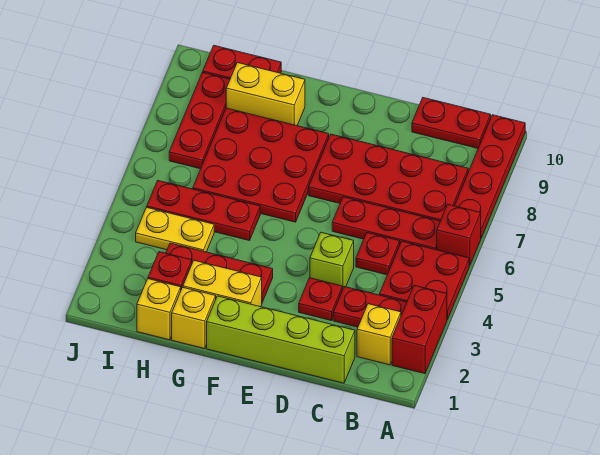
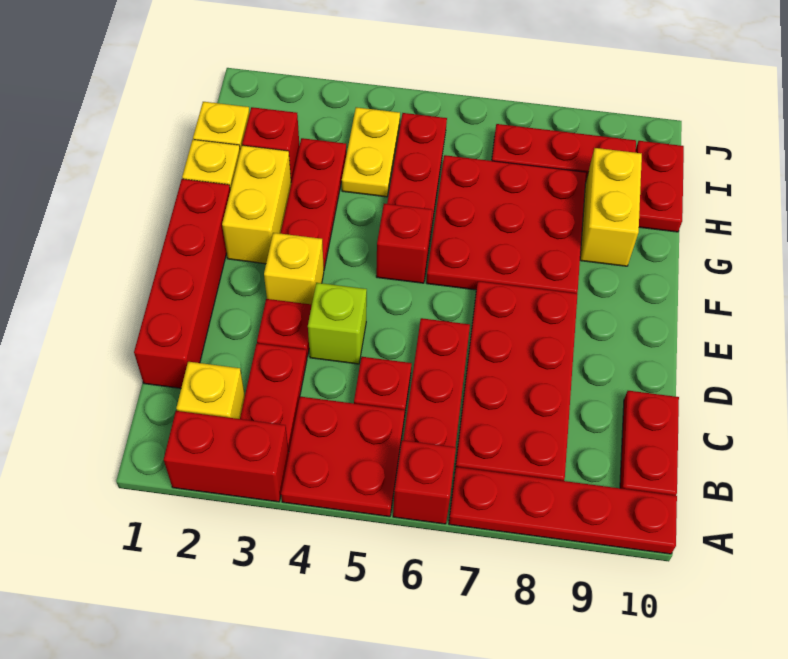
lime brick C1:F1 level 1 -> red brick C1:F1 level 1
none -> yellow brick E3 level 1
none -> red brick F5 level 1

